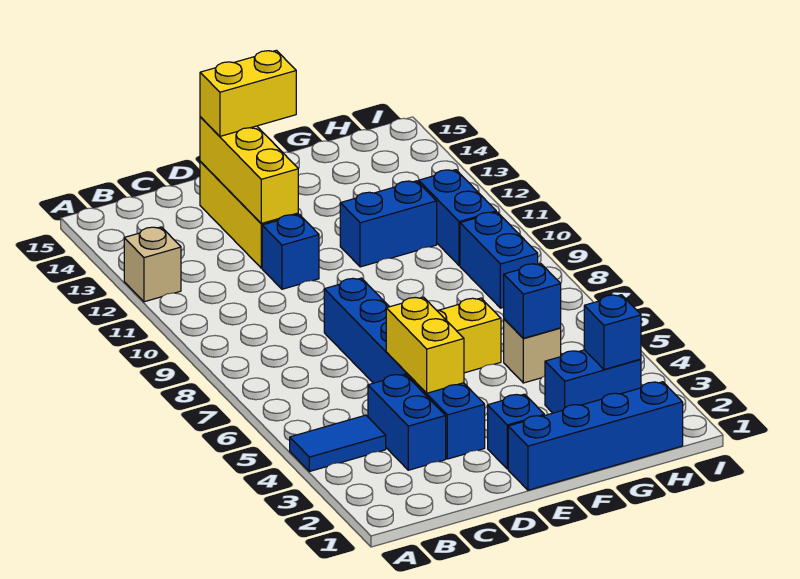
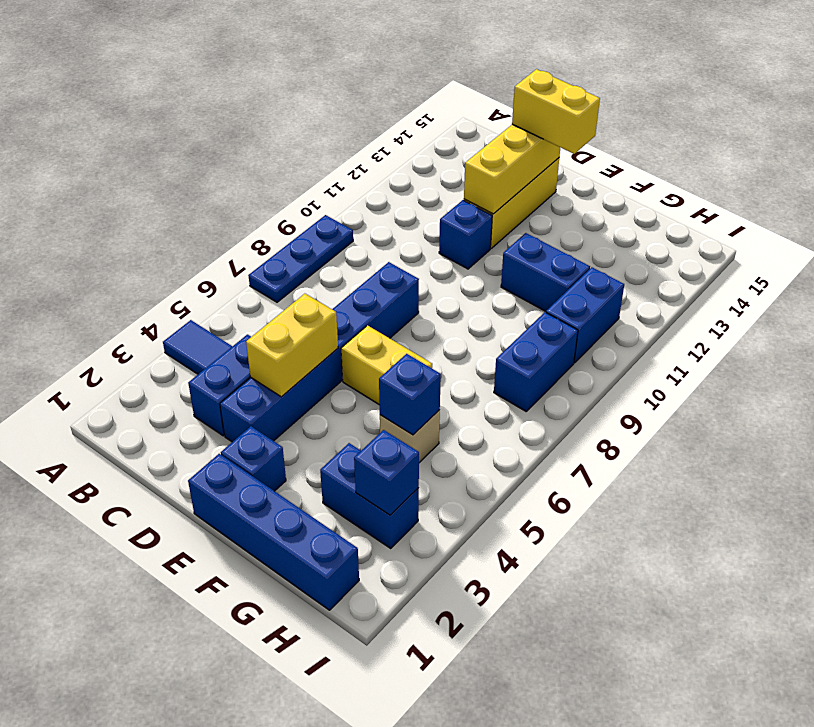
none -> blue plate A7:A9 level 1
tan brick A12 level 1 -> none

